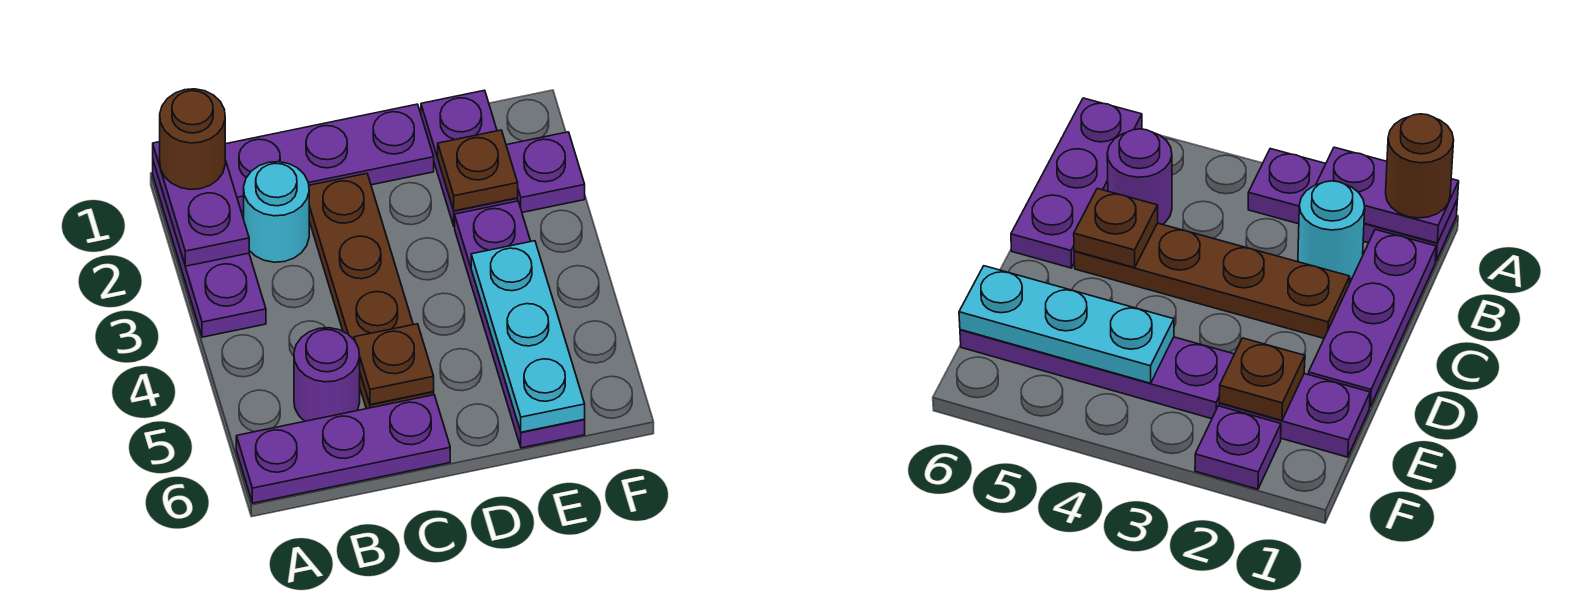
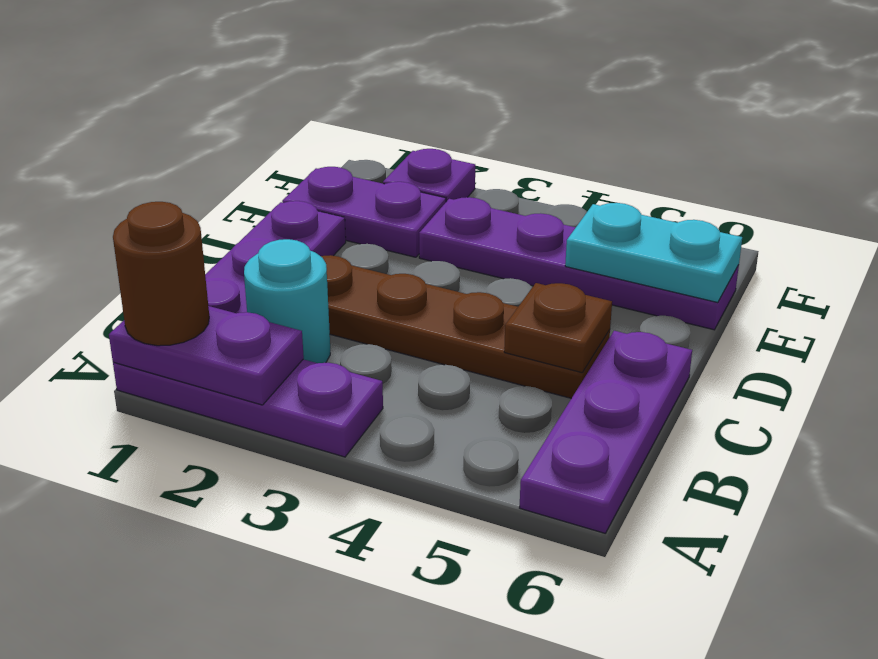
purple round brick B5 level 1 -> none
brown plate E2 level 2 -> none
cyan plate E4:E6 level 2 -> cyan plate E5:E6 level 2

